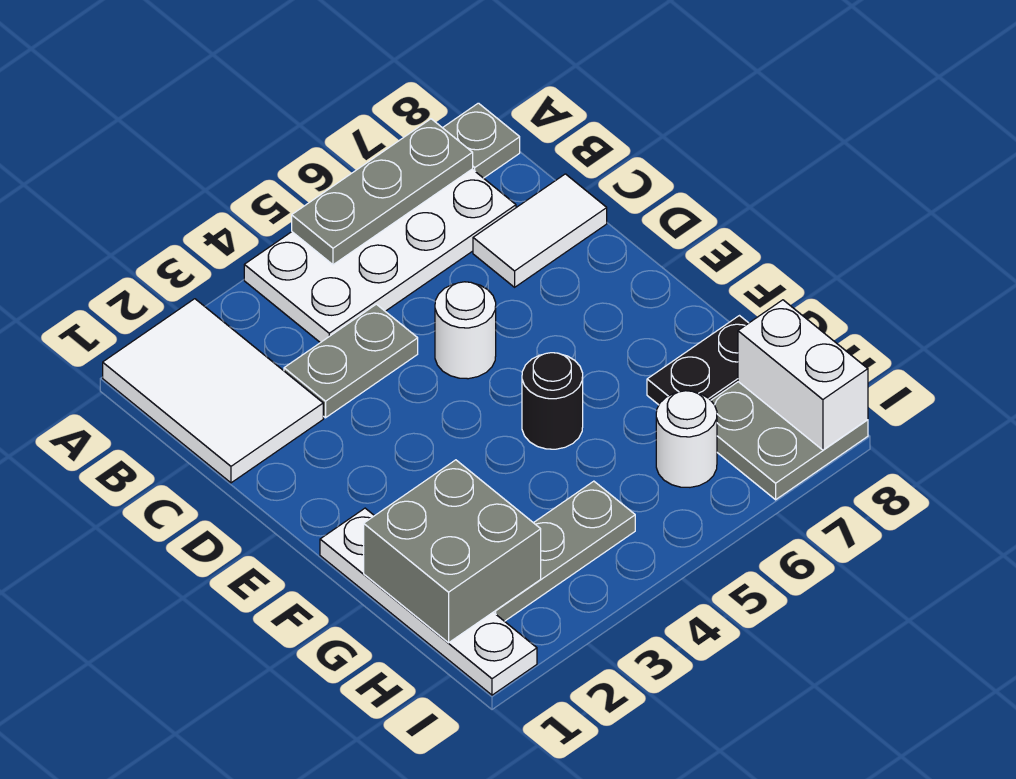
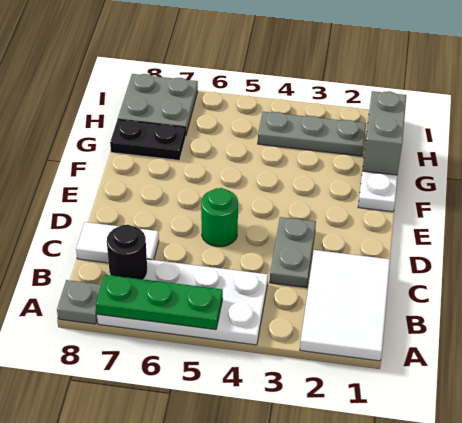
grey plate A5:A7 level 2 -> green plate A5:A7 level 2
grey plate C3:C4 level 1 -> grey plate C3:D3 level 1
white round brick D5 level 1 -> green round brick D5 level 1
black round brick F5 level 1 -> black round brick B7 level 2
grey brick G1:H2 level 2 -> grey brick G1:H1 level 2
white round brick H6 level 1 -> none
white brick H8:I8 level 2 -> none

